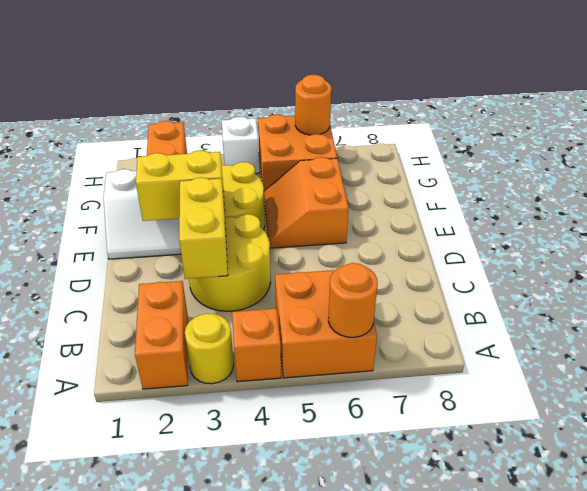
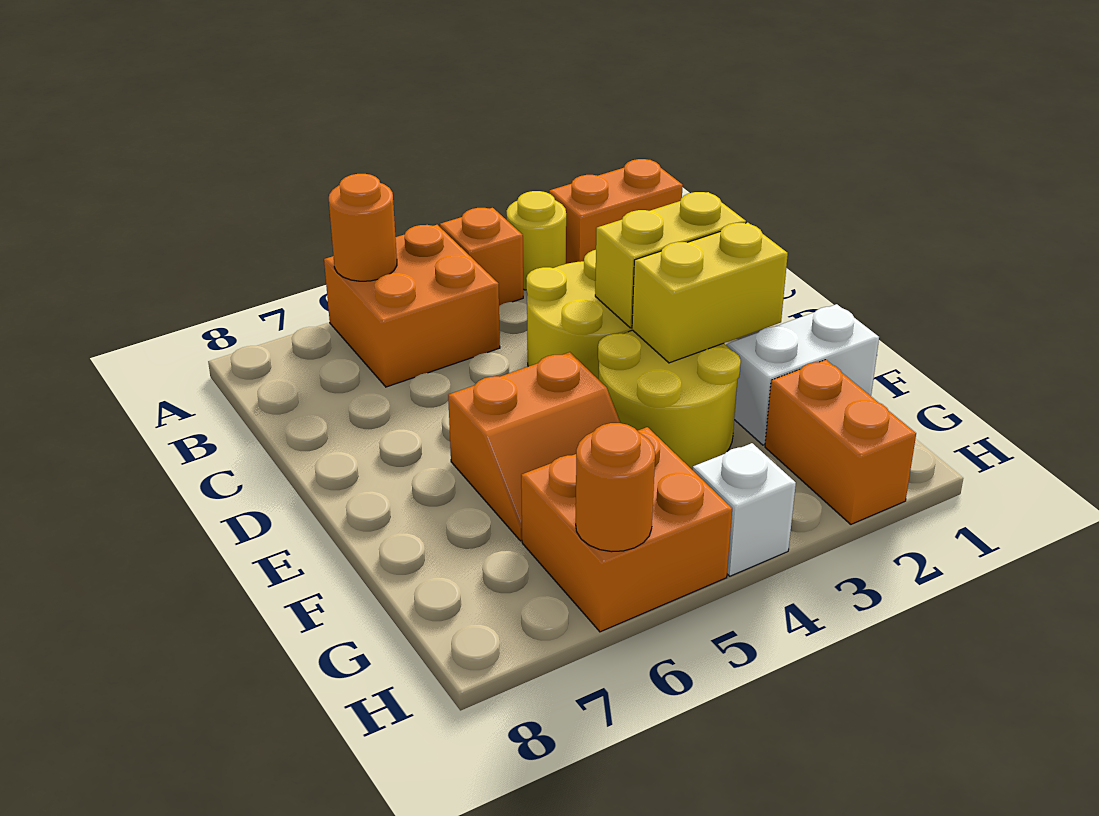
orange brick A2:B2 level 1 -> orange brick A1:A2 level 1
yellow brick C3:D3 level 2 -> yellow brick D2:D3 level 2
orange slope E5:F6 level 1 top 6 -> orange slope E5:F6 level 1 top E

